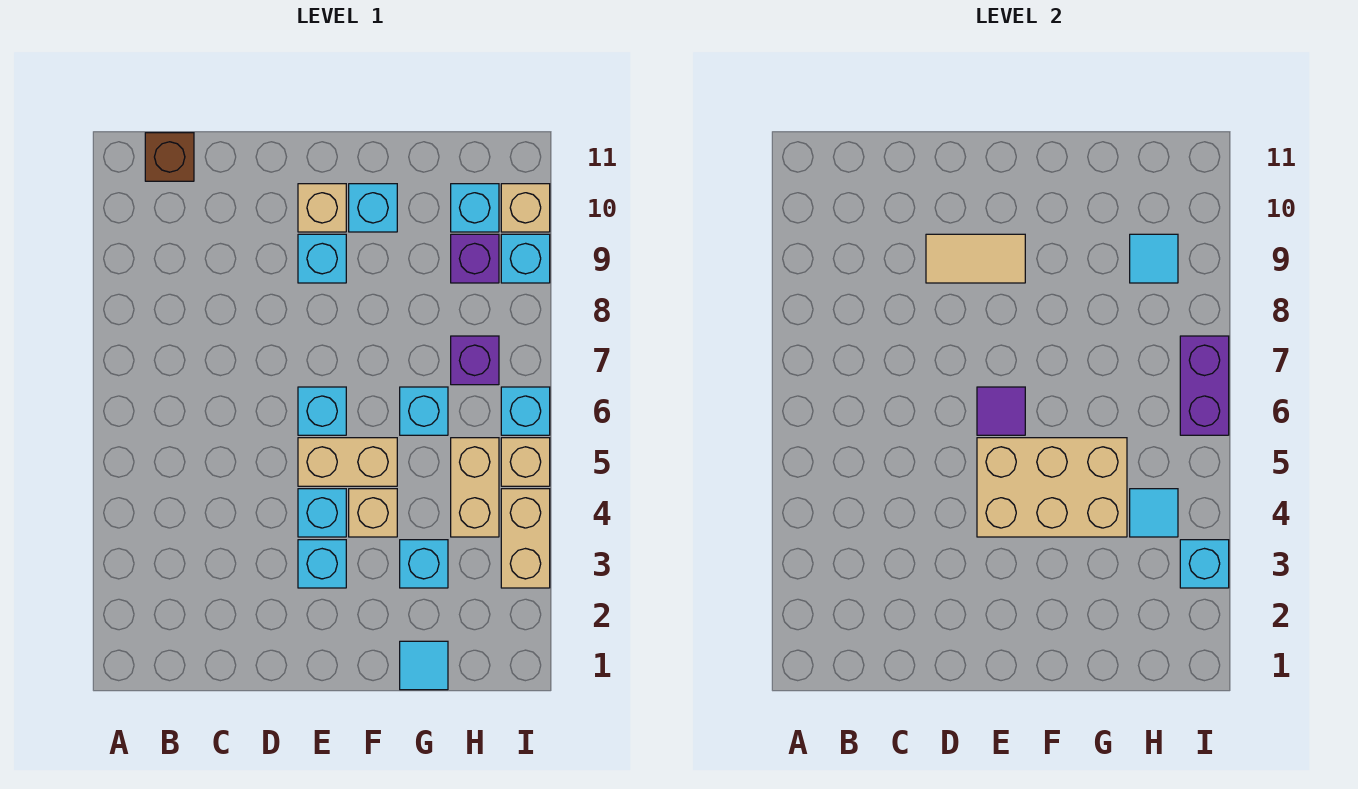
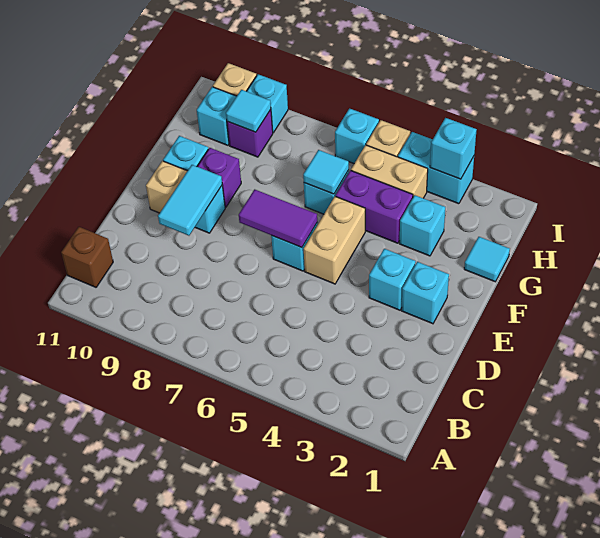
tan tile D9:E9 level 2 -> cyan tile D9:E9 level 2
cyan brick E4 level 1 -> cyan brick E2 level 1
tan brick E4:G5 level 2 -> none
purple tile E6 level 2 -> purple tile E6:E7 level 2
tan brick F4 level 1 -> none
cyan tile H4 level 2 -> cyan tile G6 level 2
purple brick H7 level 1 -> purple brick F9 level 1
tan brick I3:I4 level 1 -> cyan brick I3:I4 level 1
purple brick I6:I7 level 2 -> purple brick G4:G5 level 1

